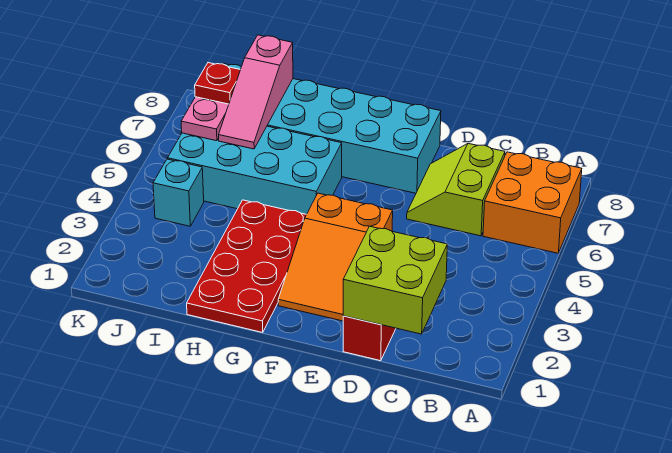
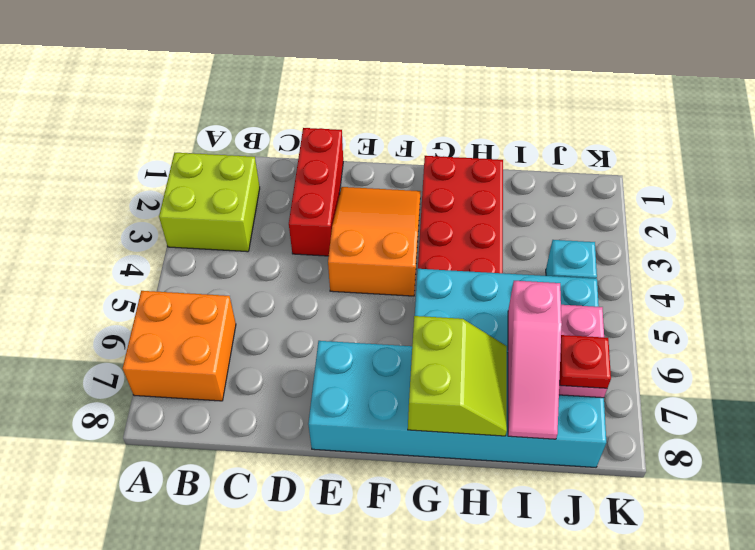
lime brick C1:D2 level 2 -> lime brick A2:B3 level 1
lime slope C6:D7 level 1 top C -> lime slope G7:H8 level 2 top G
pink slope I6:I8 level 2 top 8 -> pink slope I6:I8 level 2 top 6

